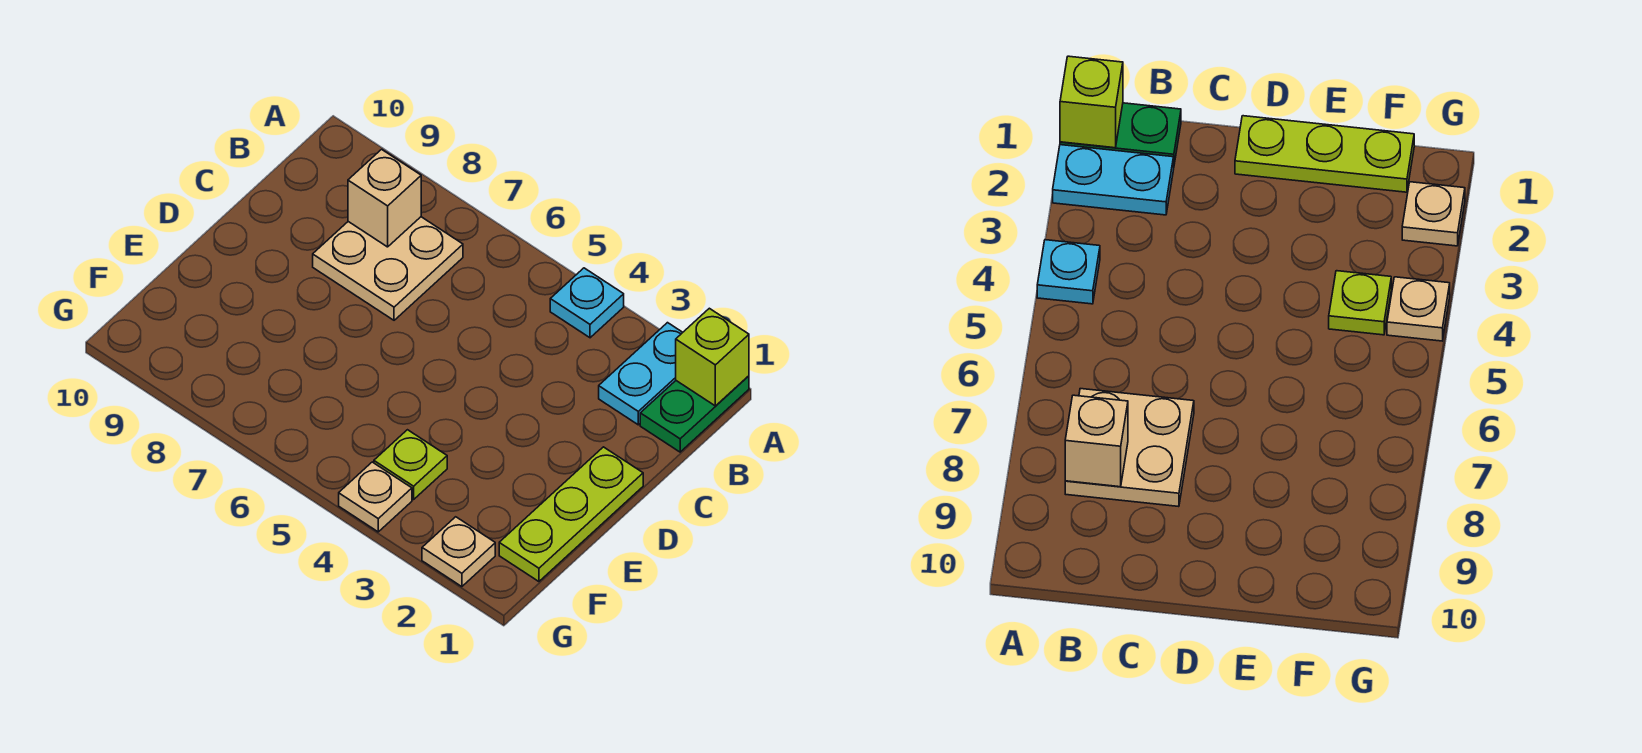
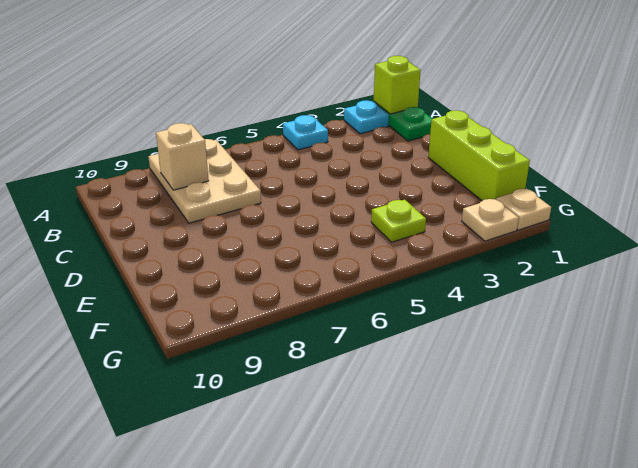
cyan plate A2:B2 level 1 -> cyan plate A2 level 1
tan plate B7:C8 level 1 -> tan plate A7:C8 level 1
lime plate D1:F1 level 1 -> lime brick D1:F1 level 1
tan plate G4 level 1 -> tan plate G1 level 1

